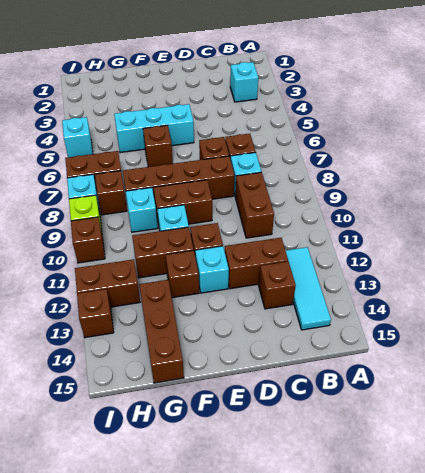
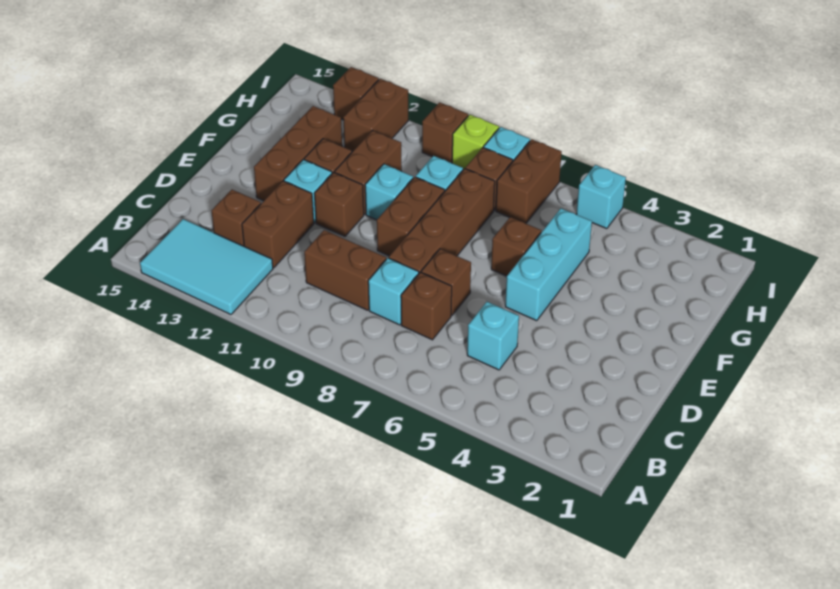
cyan brick B3 level 1 -> cyan brick C5 level 1
cyan tile B12:B14 level 1 -> cyan tile A12:B14 level 1
brown brick G13:G15 level 1 -> brown brick E13:G13 level 1

